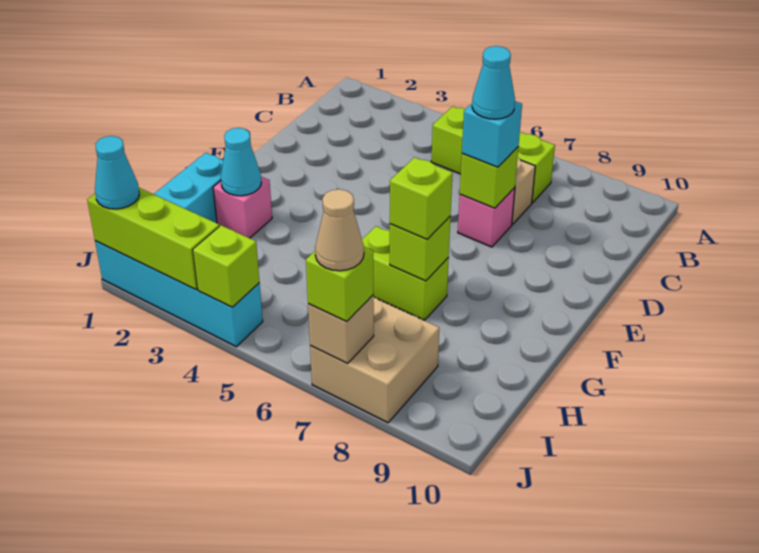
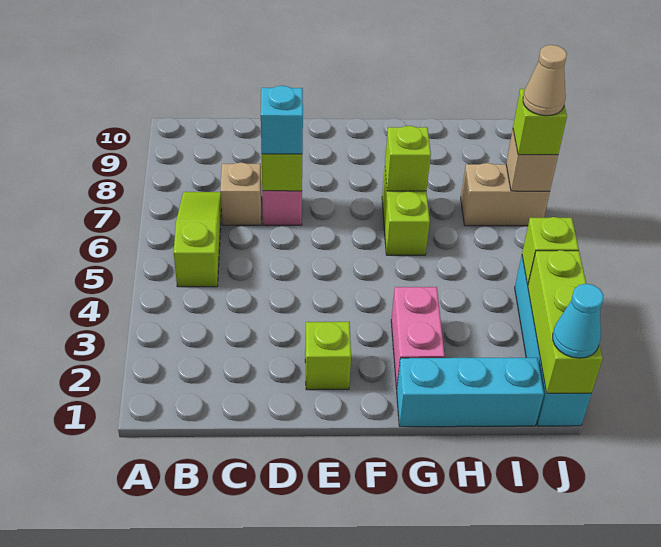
lime brick B5:B7 level 1 -> lime slope B5:B7 level 1 top 5
cyan cone D7 level 4 -> none
pink brick G2 level 1 -> pink brick G2:G3 level 1
cyan cone G2 level 2 -> none
lime brick G7 level 3 -> lime brick E2 level 1
tan brick I7:J8 level 1 -> tan brick I7:J7 level 1

